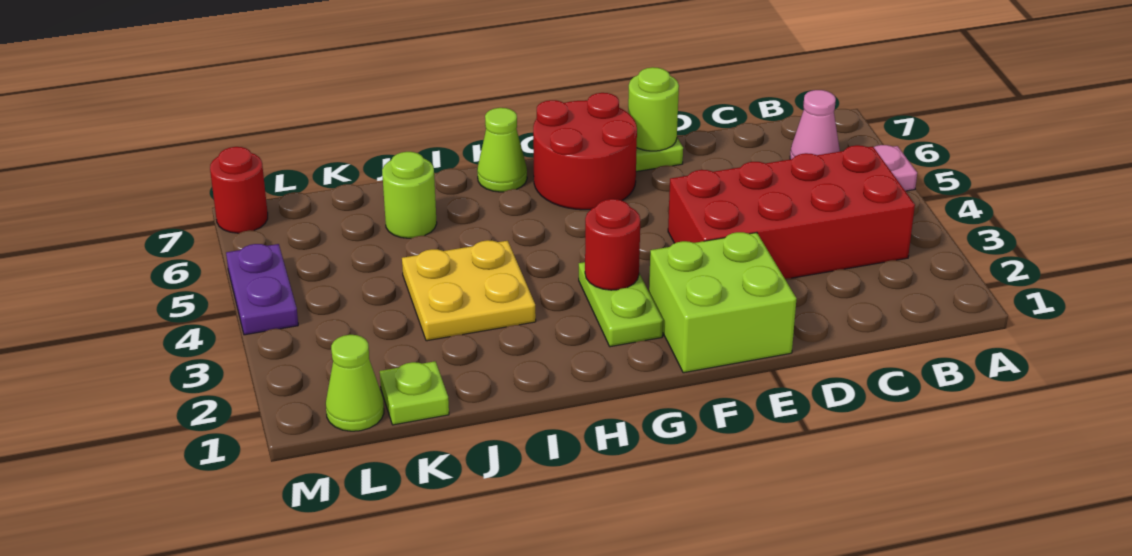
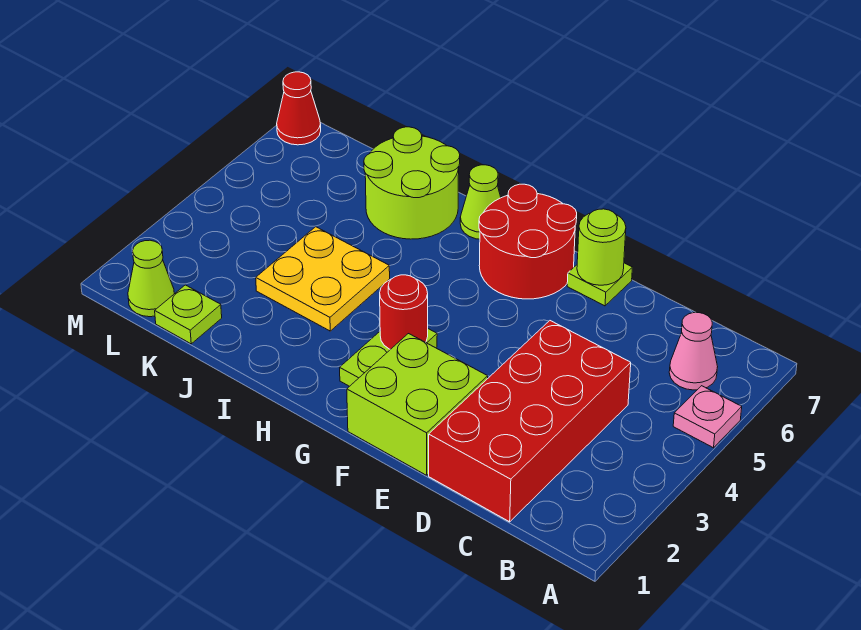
red brick B3:E4 level 1 -> red brick C1:D4 level 1
lime round brick J6 level 1 -> lime round brick I6:J7 level 1
purple plate M4:M5 level 1 -> none
red round brick M7 level 1 -> red cone M7 level 1

